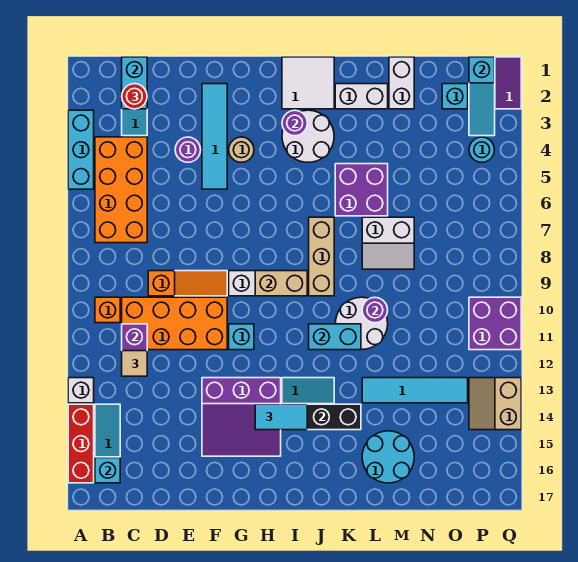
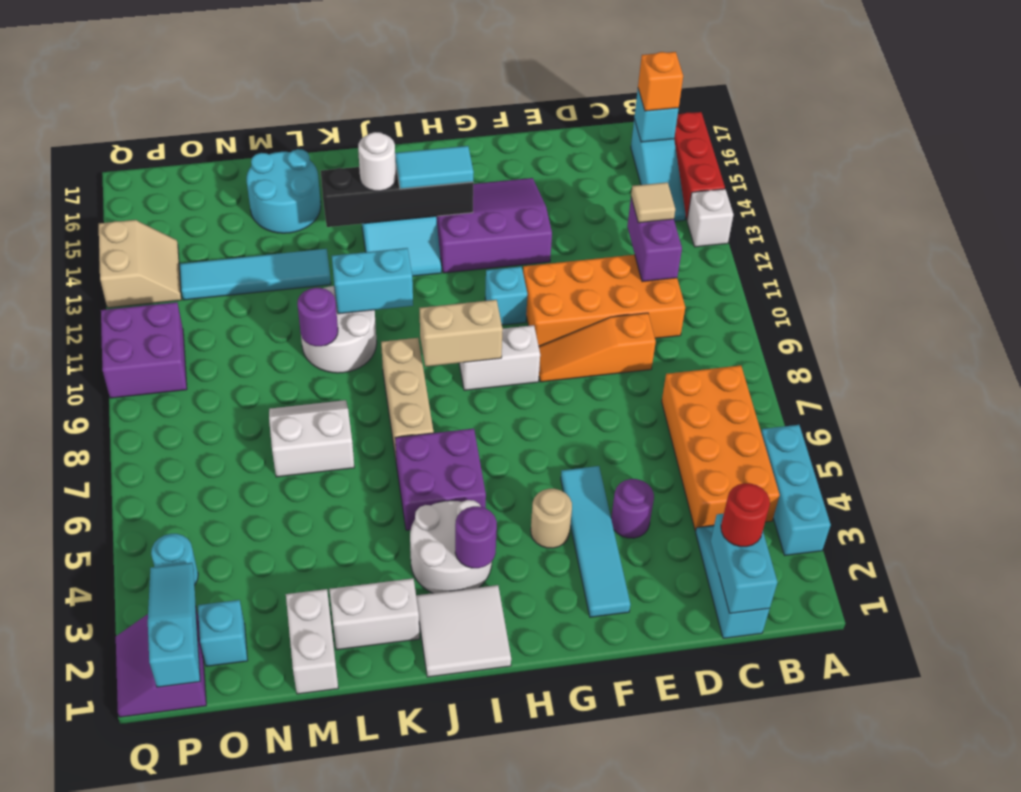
orange brick B10 level 1 -> orange brick B16 level 3
none -> white round brick J14 level 3
purple brick K5:L6 level 1 -> purple brick I5:J6 level 1

